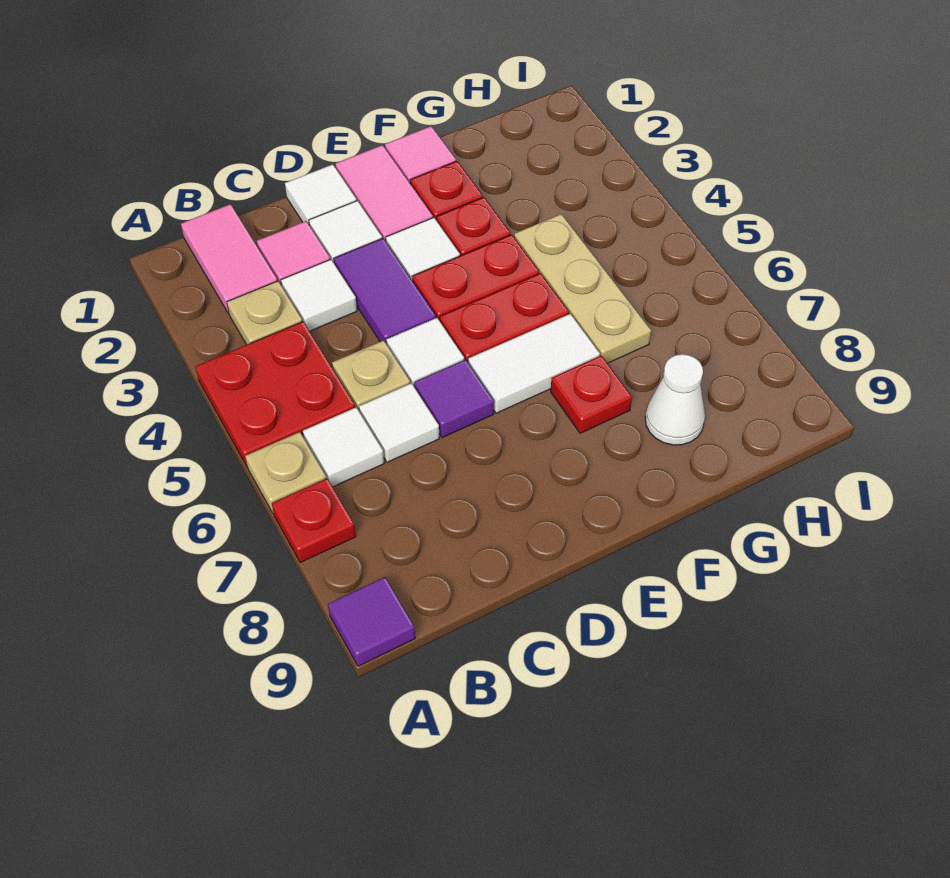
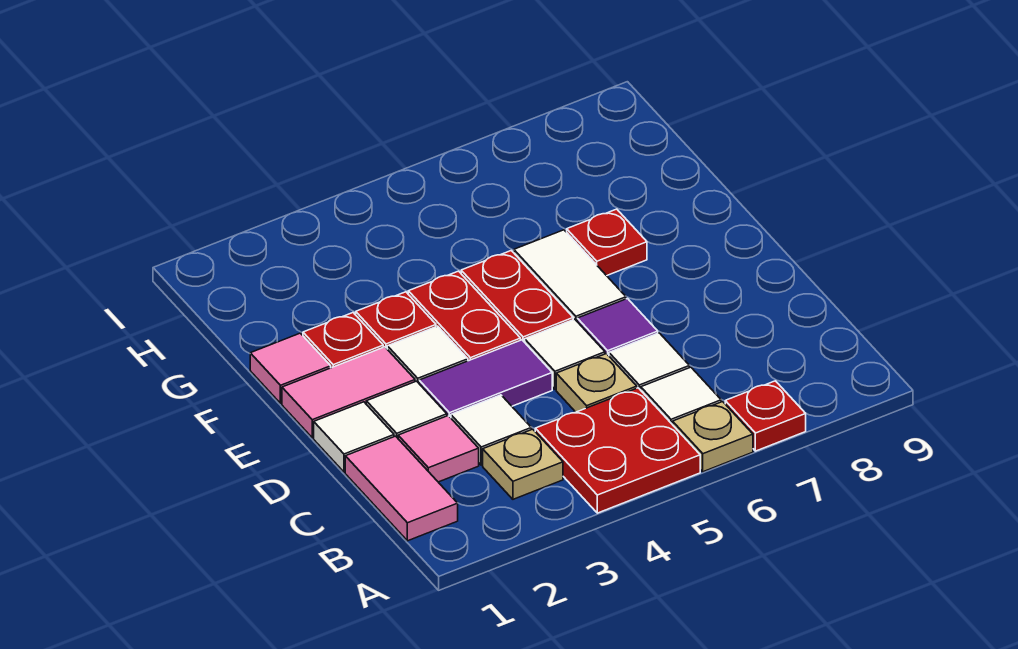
purple tile A9 level 1 -> none
pink tile B1:B2 level 1 -> pink tile B1:C1 level 1
tan plate G4:G6 level 1 -> none
white cone G8 level 1 -> none

